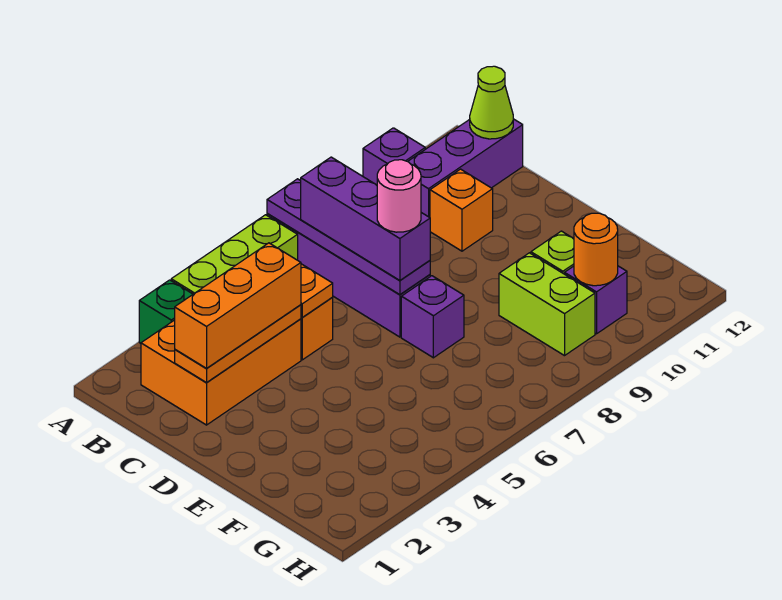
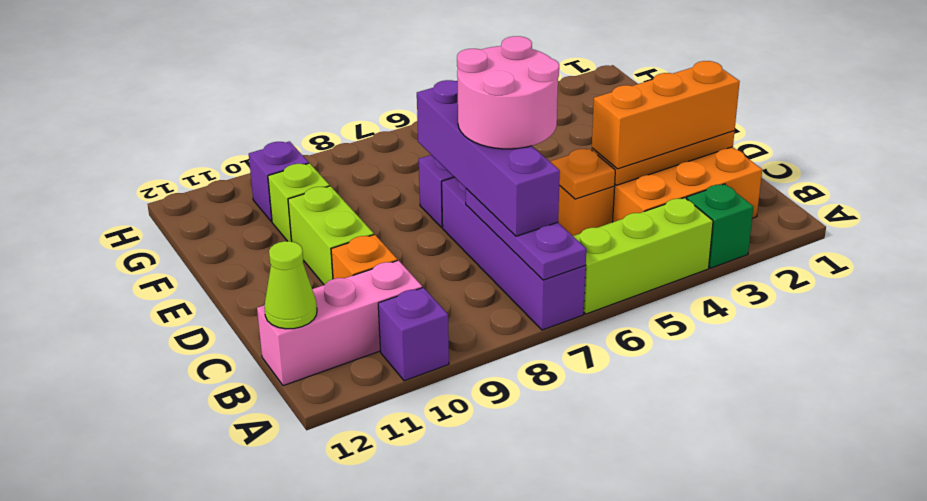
purple plate A7:D7 level 2 -> purple plate A7:C7 level 2
purple brick B7:D7 level 3 -> purple brick B7:E7 level 3
purple brick B10:B12 level 1 -> pink brick B10:B12 level 1
pink round brick D7 level 4 -> pink round brick C6:D7 level 4
lime brick F9:G9 level 1 -> lime brick D10:E10 level 1
orange round brick G10 level 2 -> none

